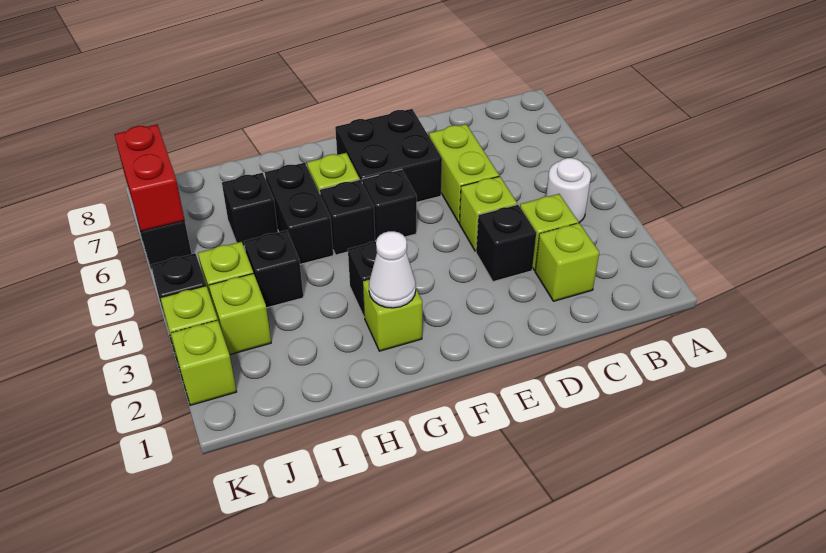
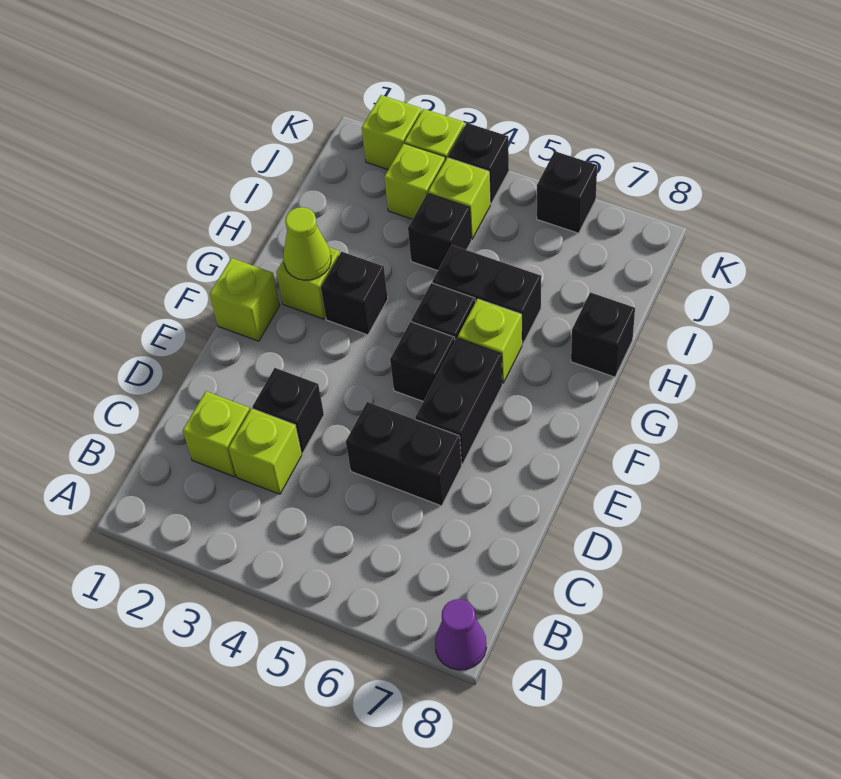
none -> purple cone A8 level 1
white round brick B4 level 1 -> none
lime brick D4 level 1 -> lime brick F1 level 1
lime brick D5:D6 level 1 -> black brick D5:D6 level 1
black brick E6:F7 level 1 -> black brick E6:F6 level 1
white cone G2 level 2 -> lime cone G2 level 2
black brick I6 level 1 -> black brick H8 level 1
red brick K6:K7 level 2 -> none

